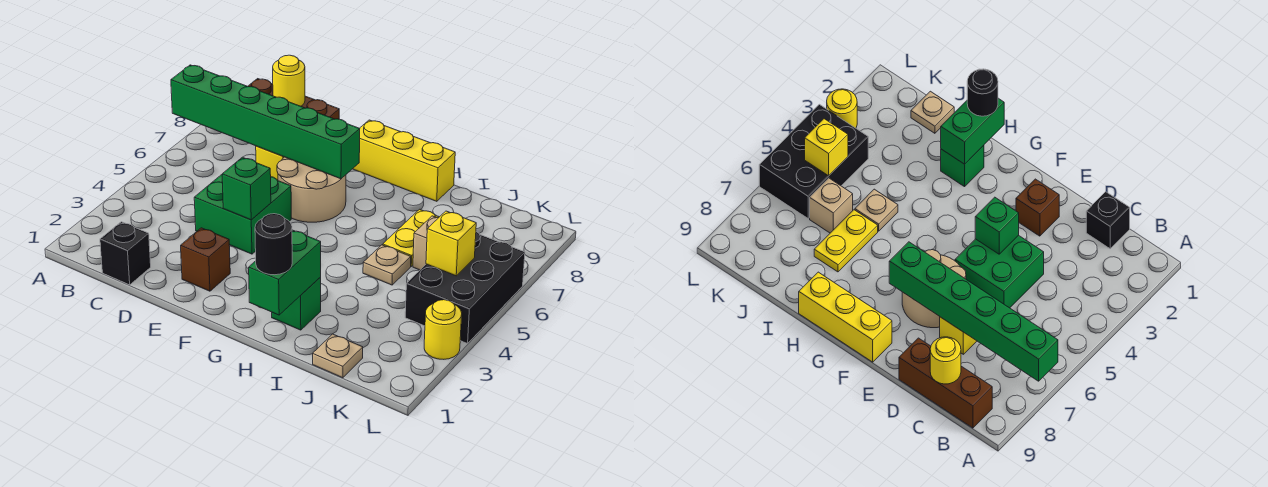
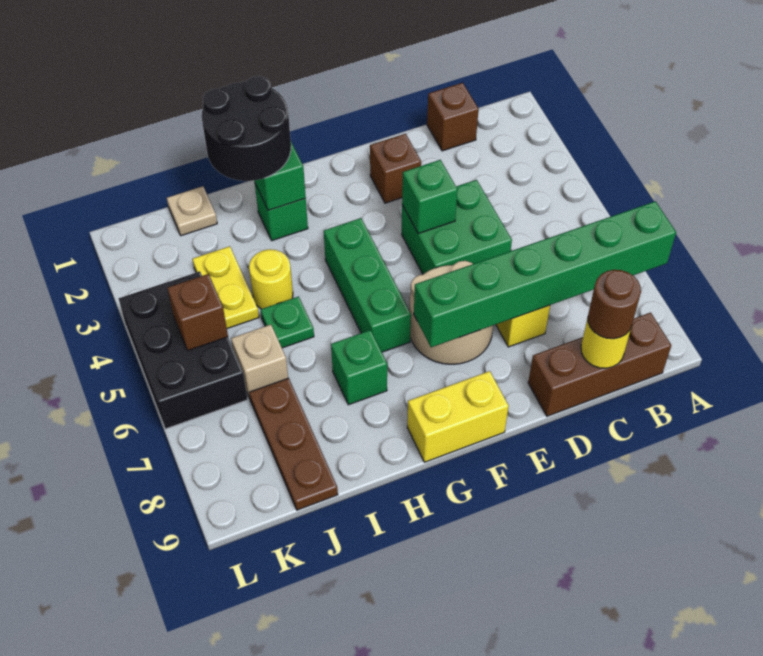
black brick C1 level 1 -> brown brick C1 level 1
none -> brown round brick C9 level 3
yellow brick F9:H9 level 1 -> yellow brick F9:G9 level 1
none -> green brick G4:G6 level 1
black round brick H1 level 3 -> black round brick H1:I2 level 3
none -> green brick H7 level 1
tan plate I5 level 1 -> green plate I5 level 1
yellow plate I6:I7 level 1 -> yellow plate J3:J4 level 1
none -> brown plate J7:J9 level 1
yellow brick K5 level 2 -> brown brick K5 level 2
yellow round brick L3 level 1 -> yellow round brick I4 level 1

